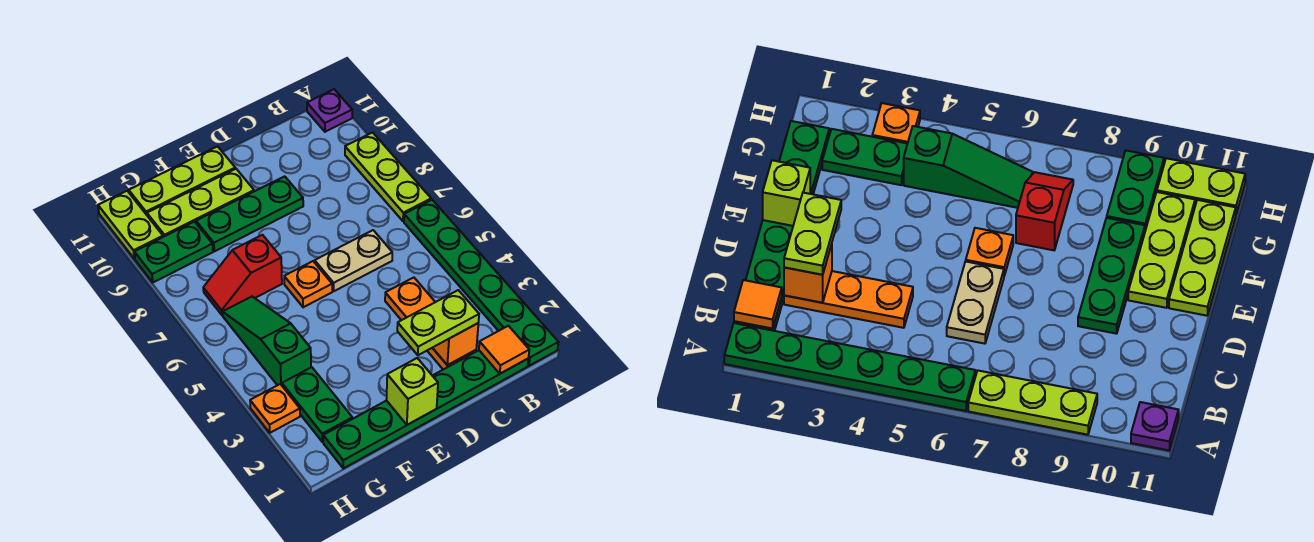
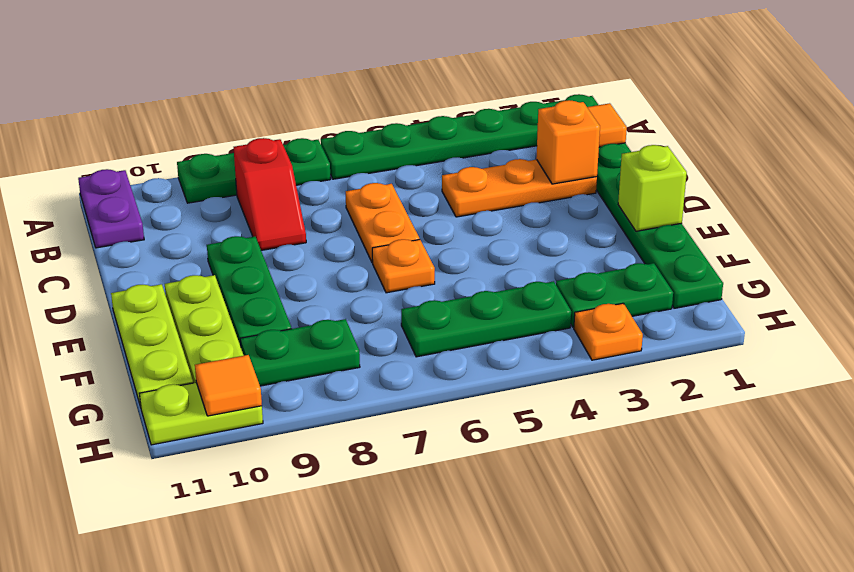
lime plate A7:A9 level 1 -> green plate A7:A9 level 1
purple plate A11 level 1 -> purple plate A11:B11 level 1
lime plate C2:D2 level 3 -> none
tan plate C6:D6 level 1 -> orange plate C6:D6 level 1
red slope F7:G7 level 1 top F -> red slope B8:C8 level 1 top B
green slope G4:G6 level 1 top 4 -> green plate G4:G6 level 1
green plate G9:H9 level 1 -> green plate G8:G9 level 1
none -> orange tile H10 level 2

